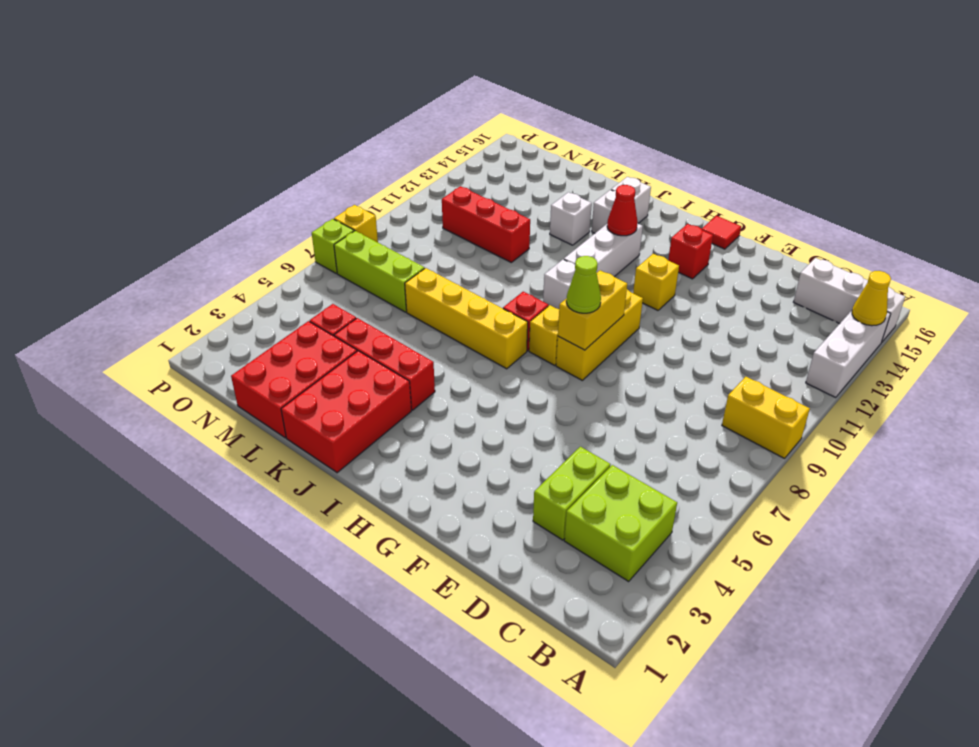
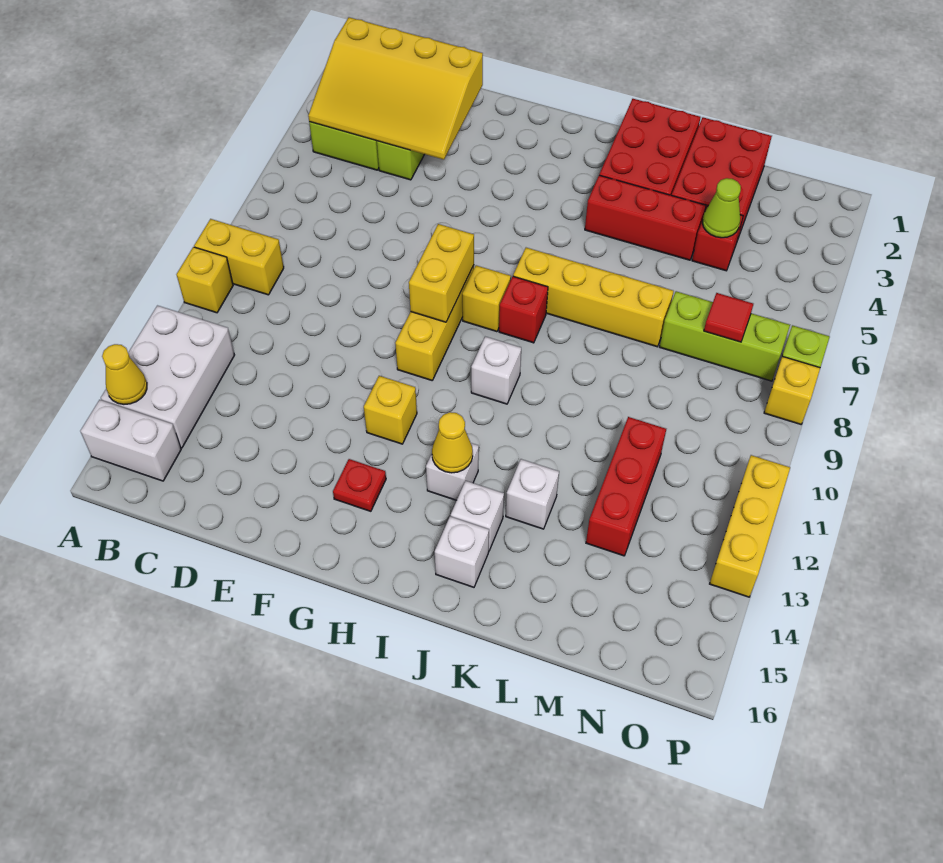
none -> yellow brick A10 level 1
white brick A12:A14 level 1 -> white brick A12:B14 level 1
white brick A15:C15 level 1 -> white brick A15:B15 level 1
none -> yellow slope B2:E4 level 2 top 2
lime cone G8 level 3 -> lime cone M4 level 2
red brick G14 level 1 -> red plate G14 level 1
red tile G16 level 1 -> red tile N7 level 2
white brick I11:I13 level 1 -> white brick I13 level 1
red cone I13 level 2 -> yellow cone I13 level 2
red brick L11:N11 level 1 -> red brick M11:M13 level 1
none -> yellow brick P11:P13 level 1

